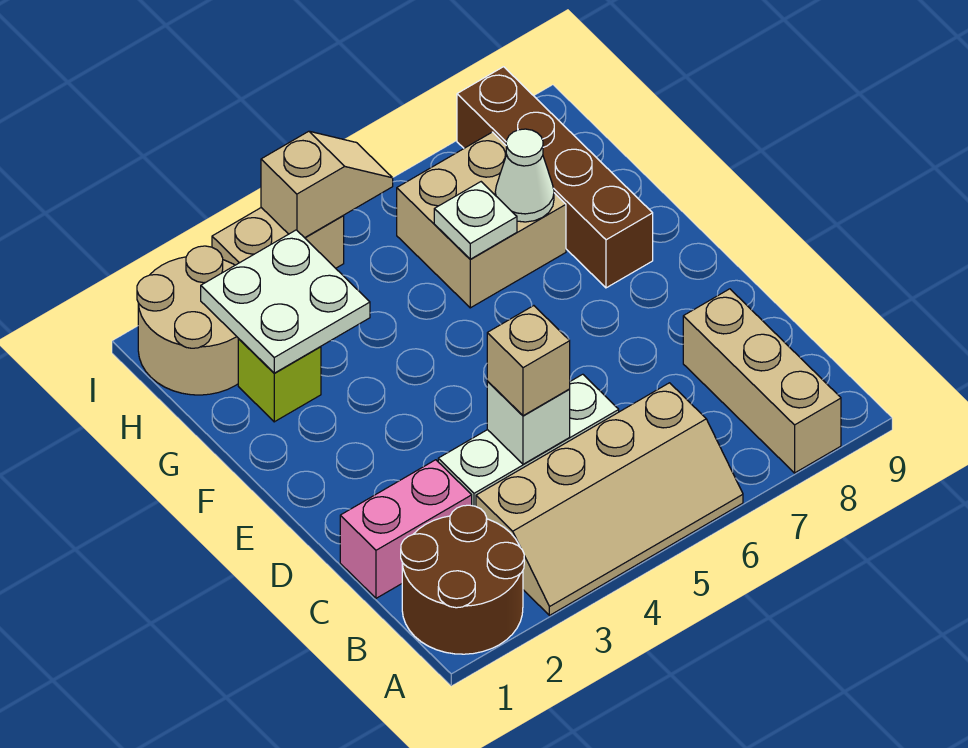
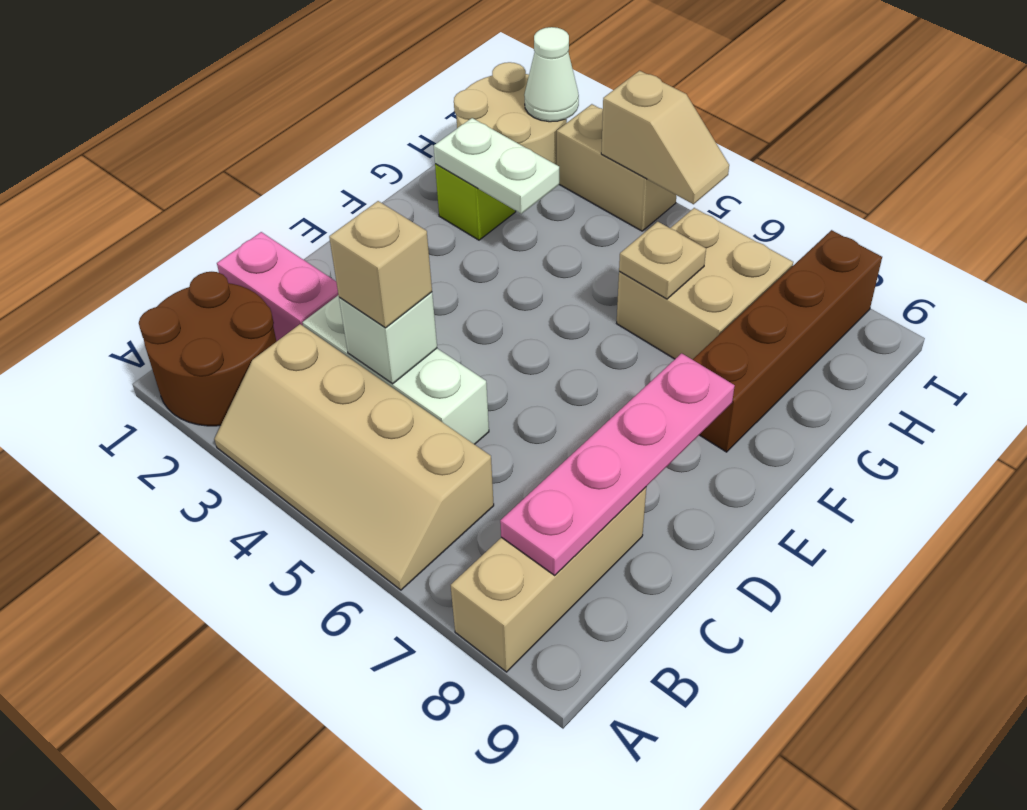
none -> pink plate B8:E8 level 2
white plate G2:H3 level 2 -> white plate G2:G3 level 2
white plate G6 level 2 -> tan plate G6 level 2
white cone G7 level 2 -> white cone I2 level 2

